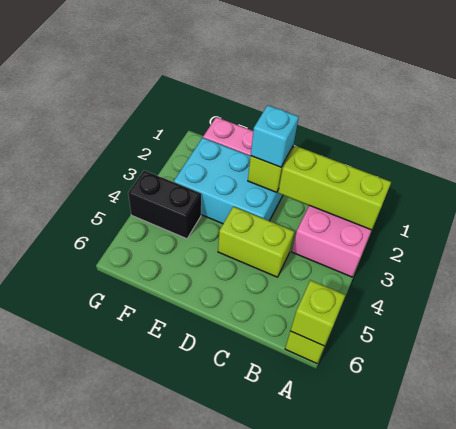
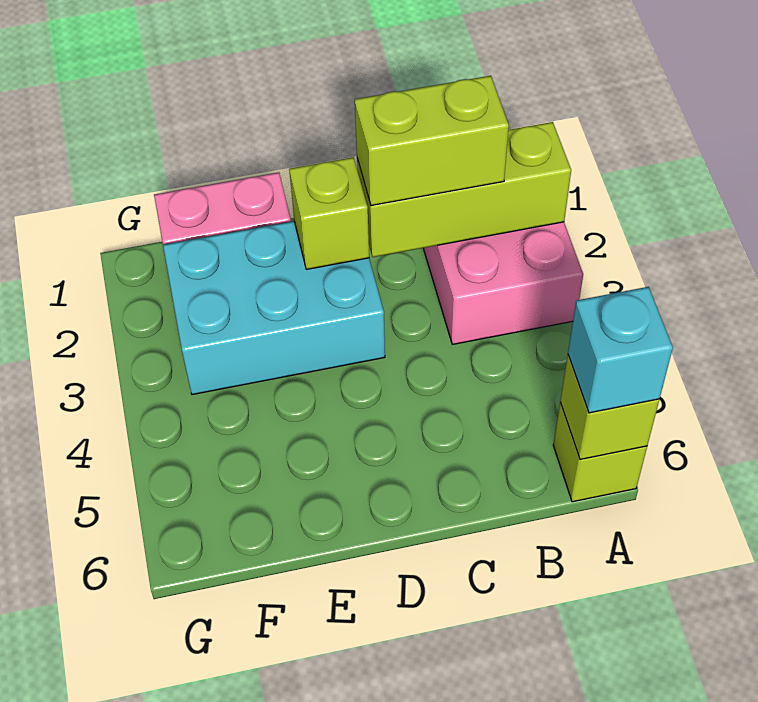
lime brick C4:D4 level 1 -> lime brick B2:C2 level 3
cyan brick D2 level 3 -> cyan brick A6 level 3
black brick F4:G4 level 1 -> none

